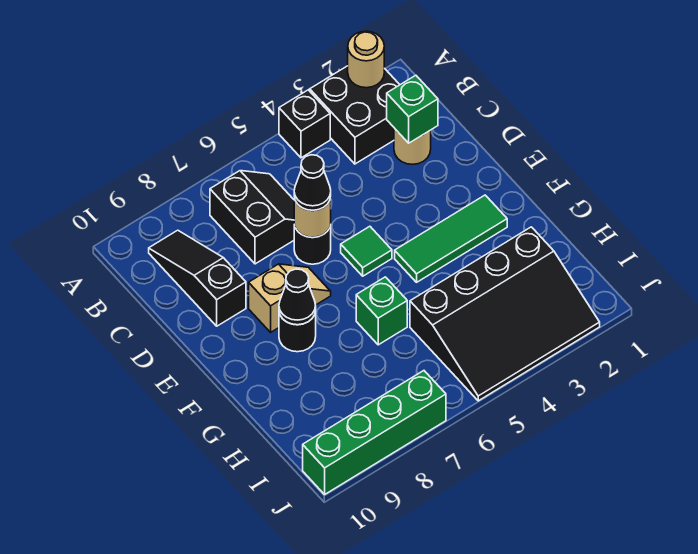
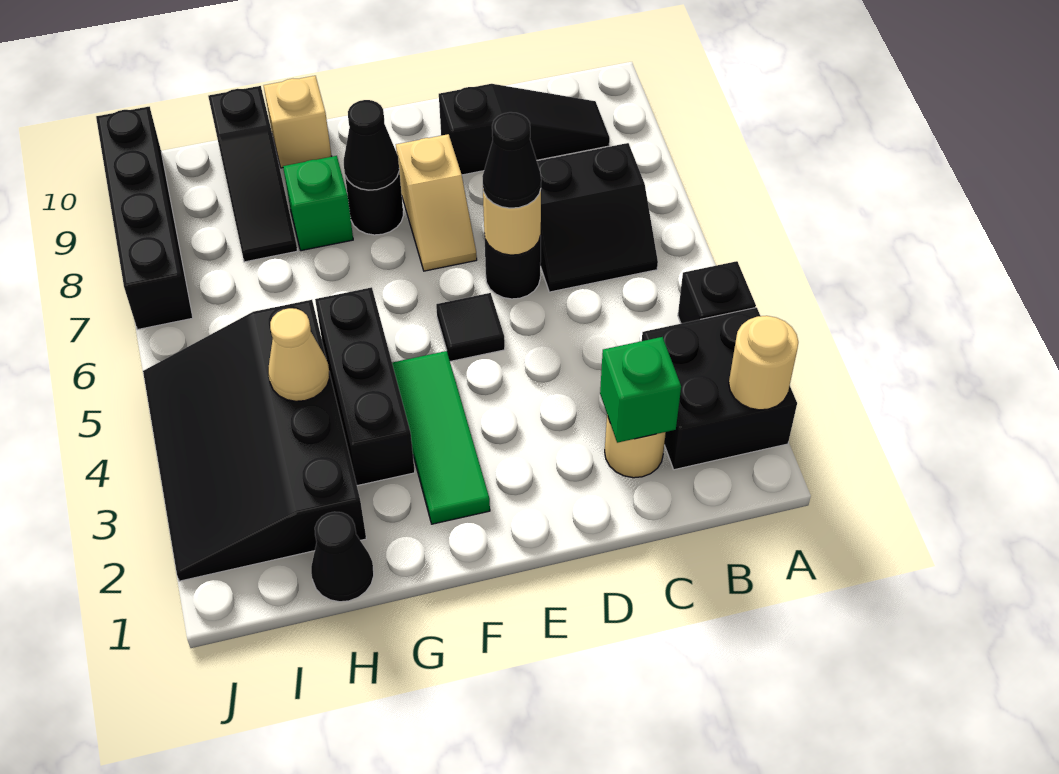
green tile E5 level 1 -> black tile E5 level 1
none -> black brick G3:G5 level 1
green brick G6 level 1 -> green brick G8 level 1
none -> tan brick G10 level 1
none -> black cone H1 level 1
none -> tan cone H4 level 2
none -> black slope H8:H10 level 1 top 10
green brick J7:J10 level 1 -> black brick J7:J10 level 1

